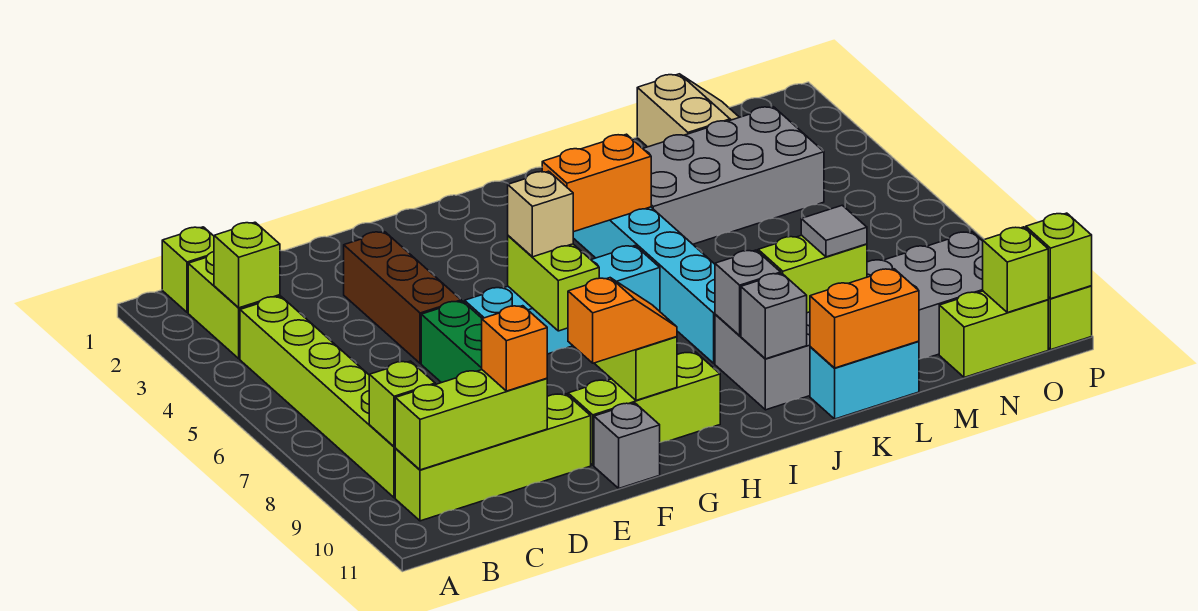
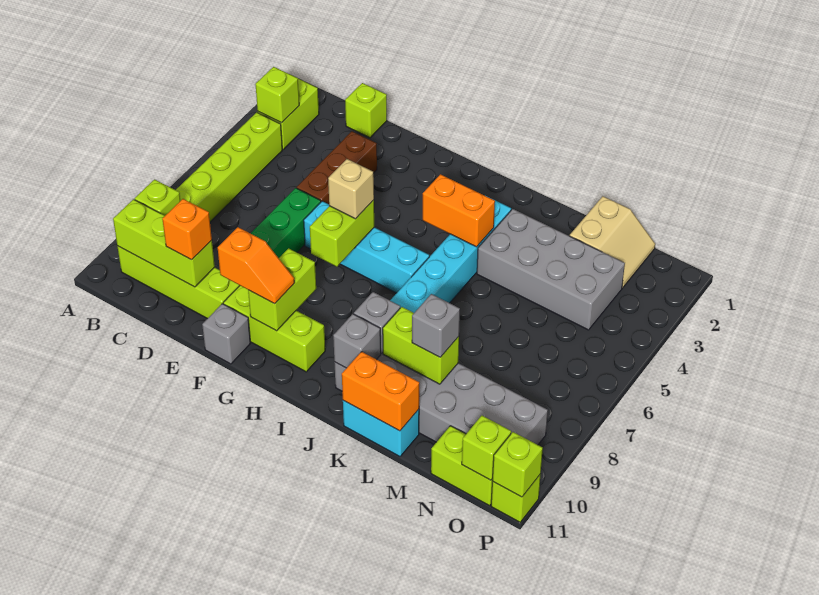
lime brick B1 level 1 -> lime brick D1 level 1
grey tile L9 level 3 -> grey brick L9 level 3

